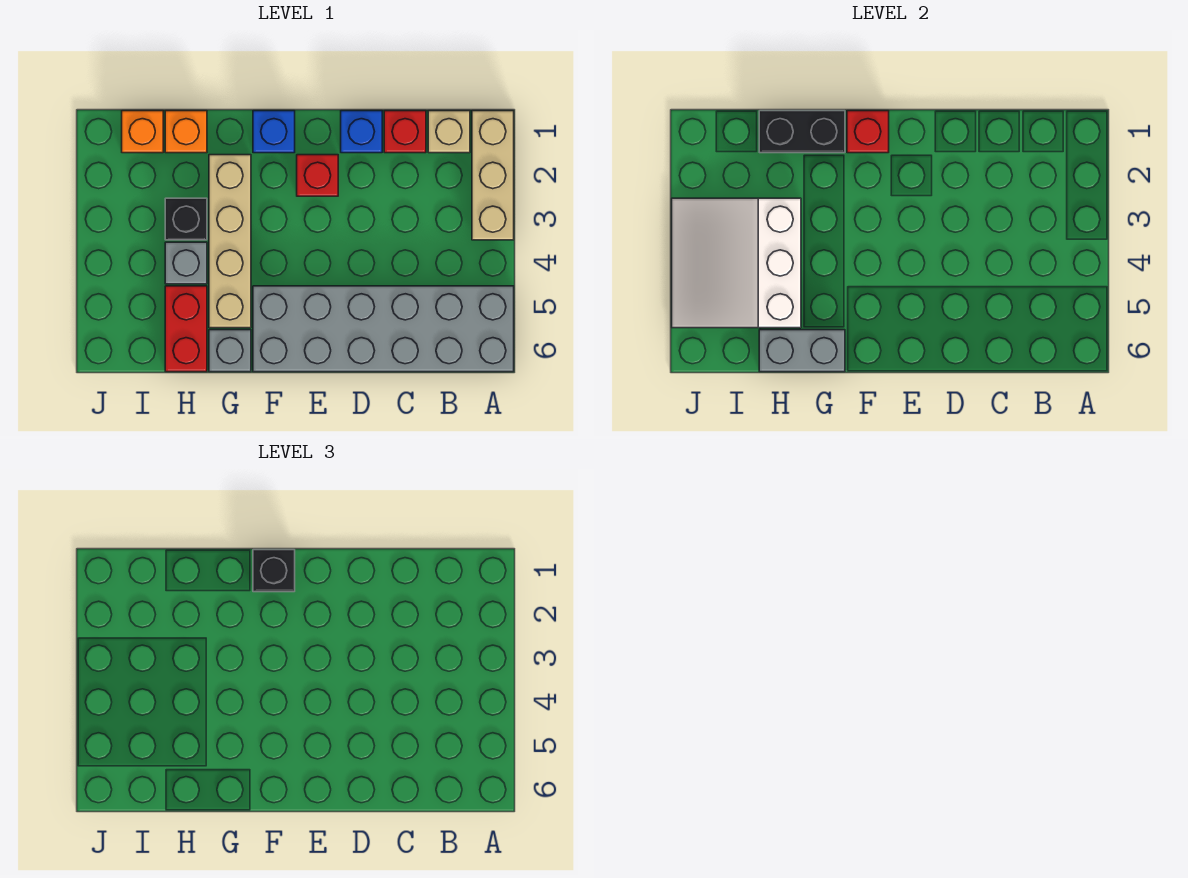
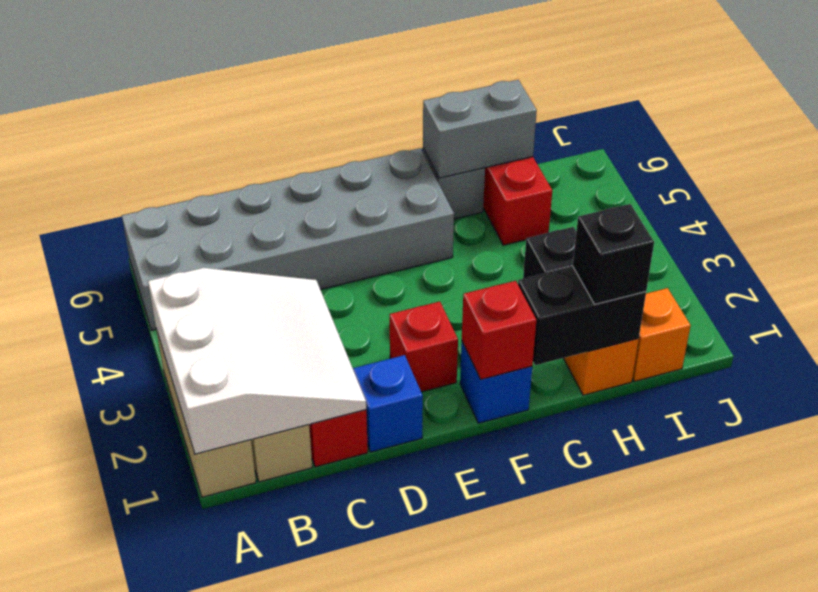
black brick F1 level 3 -> black brick H1 level 3
tan brick G2:G5 level 1 -> none
white slope H3:J5 level 2 top H -> white slope A1:C3 level 2 top A
grey brick H4 level 1 -> none

